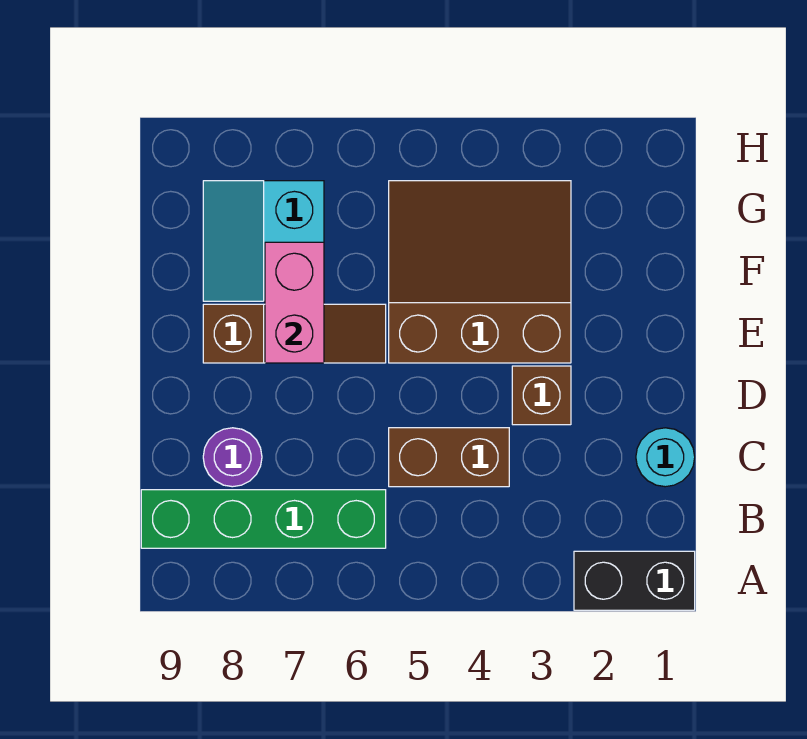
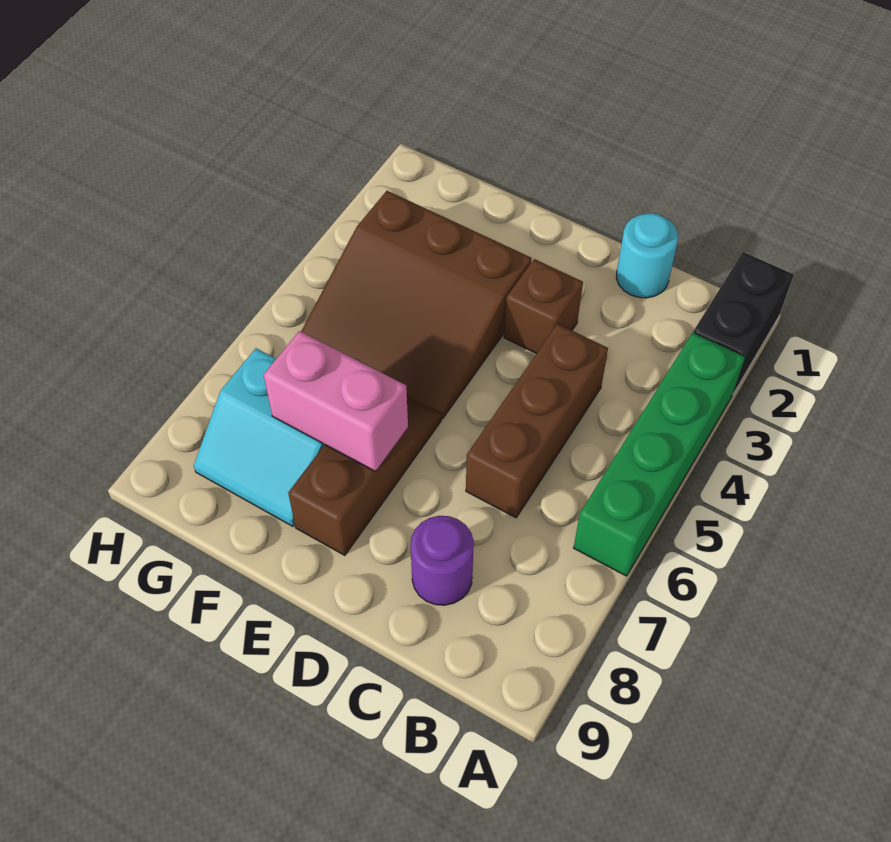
green brick B6:B9 level 1 -> green brick A3:A6 level 1
brown brick C4:C5 level 1 -> brown brick C4:C6 level 1
brown slope E3:G5 level 1 top E -> brown slope E3:G5 level 1 top 3

